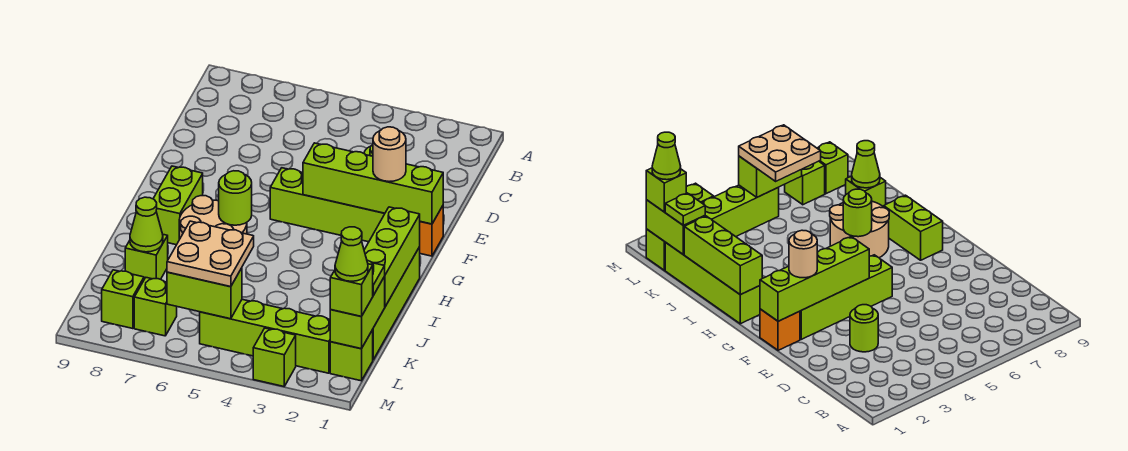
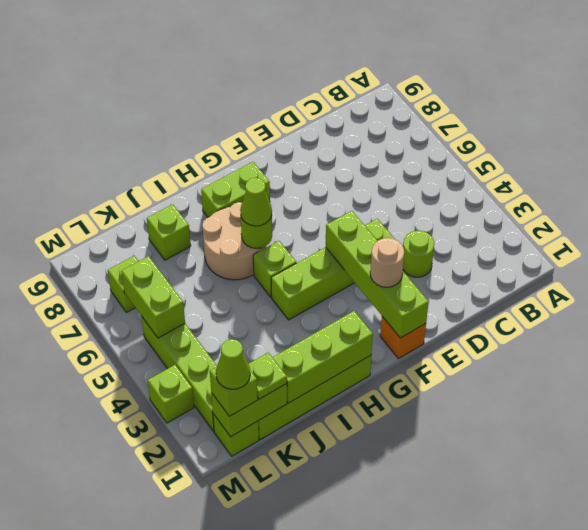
lime brick F2:F5 level 1 -> lime brick E4:H4 level 1
lime cone J8 level 2 -> lime cone H6 level 3
tan plate K5:L6 level 3 -> none
lime brick L8 level 1 -> lime brick H5 level 1

